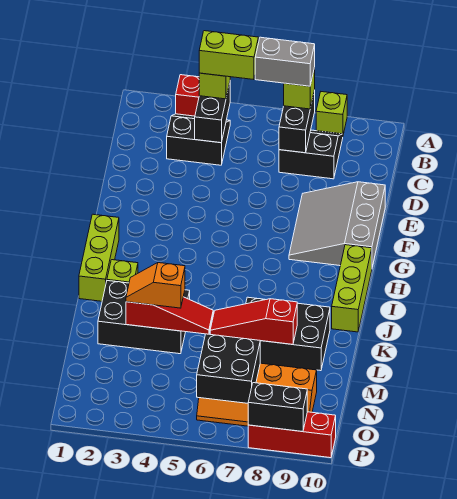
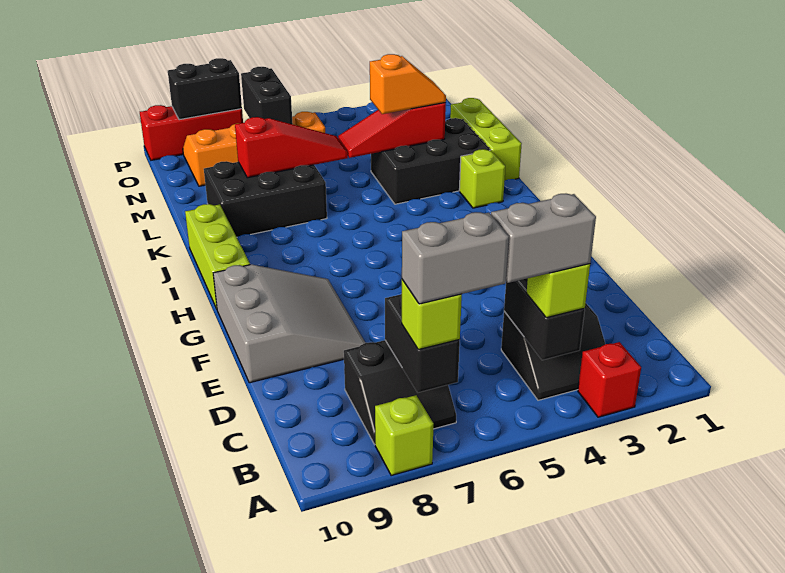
lime brick B4:B5 level 4 -> grey brick B4:B5 level 4
lime brick H1:J1 level 1 -> lime brick K1:M1 level 1
black brick N6:O7 level 2 -> black brick N7:O7 level 2

